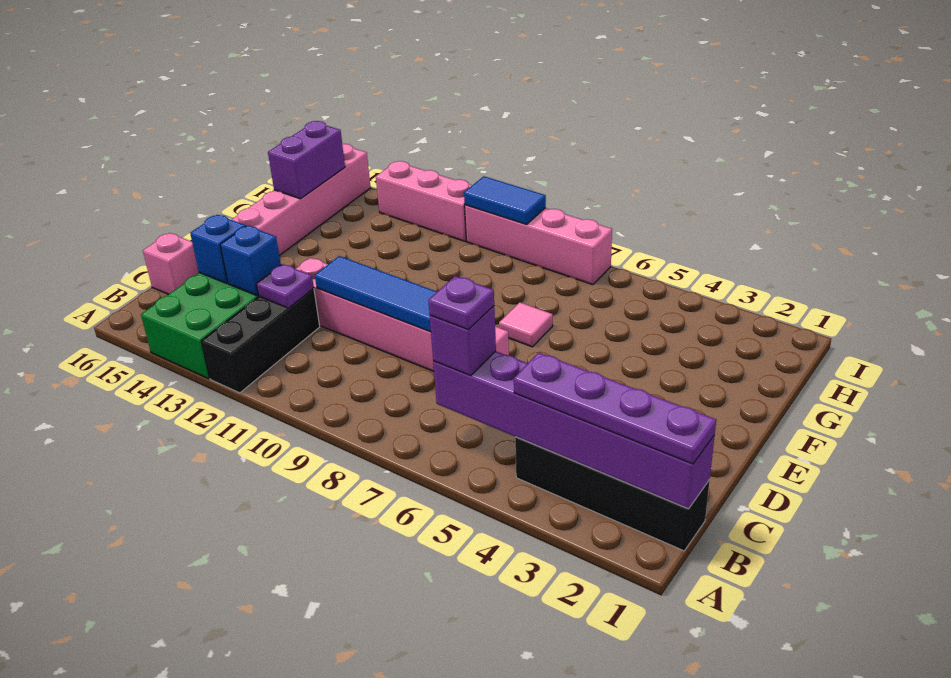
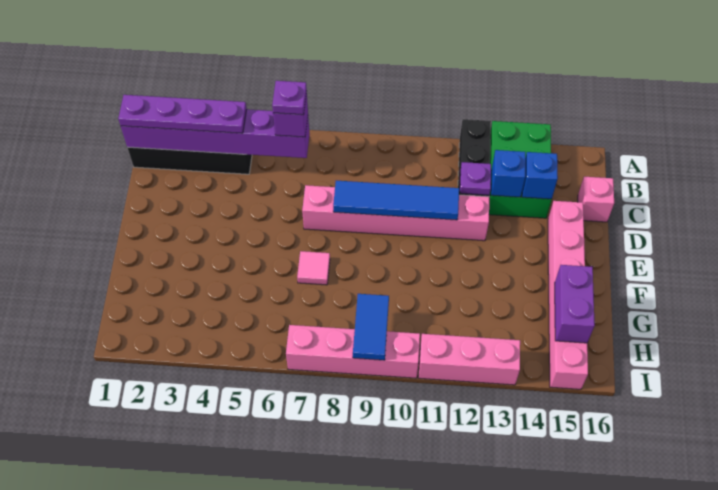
blue tile I9:I10 level 2 -> blue tile H9:I9 level 2

